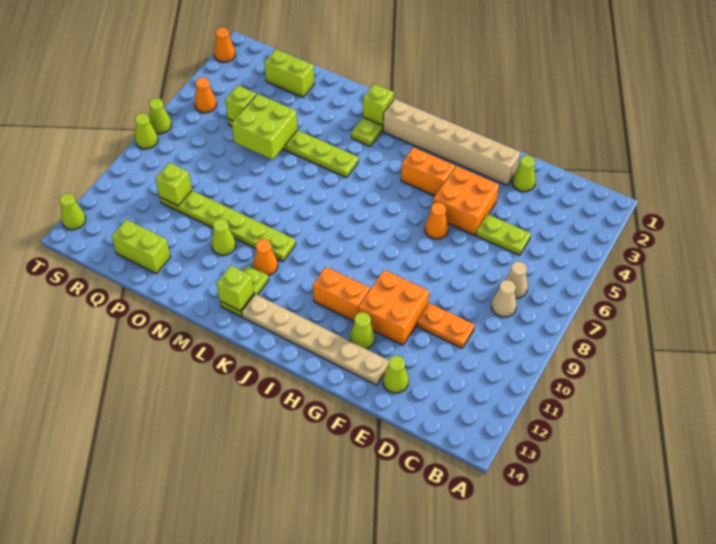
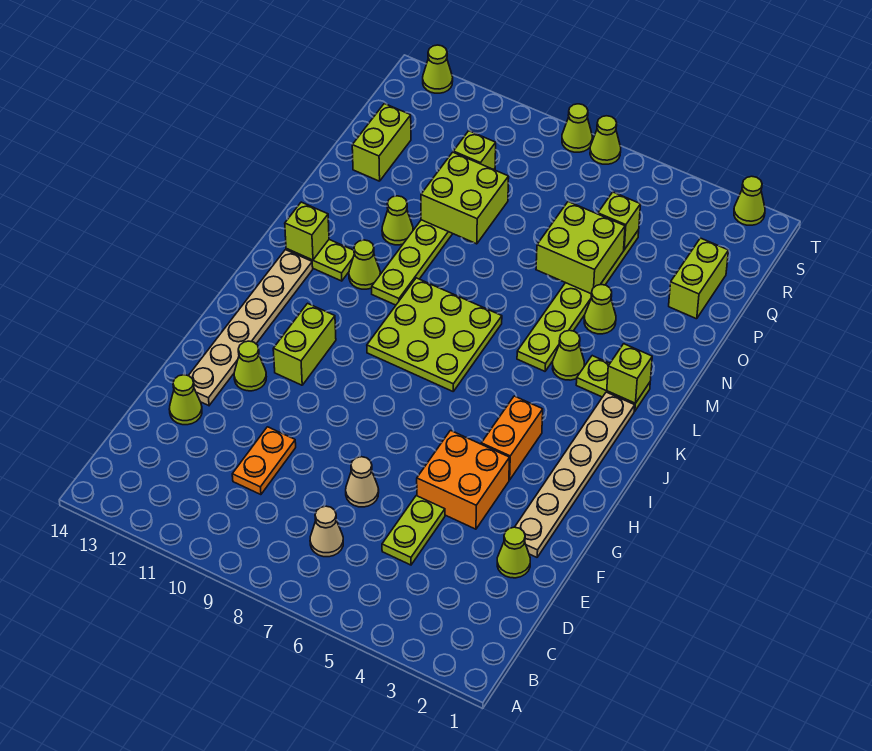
tan cone C8 level 1 -> tan cone E7 level 1
tan brick F2:K2 level 1 -> tan plate F2:K2 level 1
orange brick F10:G11 level 1 -> none
orange cone G6 level 1 -> none
orange brick H11:I11 level 1 -> lime brick H11:I11 level 1
none -> lime plate J7:L9 level 1
none -> lime cone L4 level 1
orange cone L11 level 1 -> lime cone L11 level 1
none -> lime cone N4 level 1
none -> lime brick O9:P10 level 2
orange cone S5 level 1 -> none
orange cone T2 level 1 -> lime cone T2 level 1

